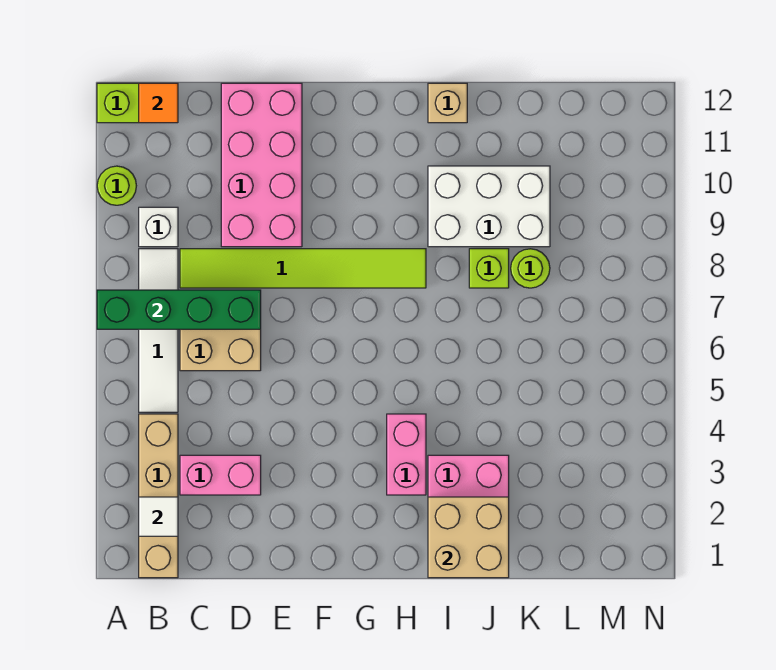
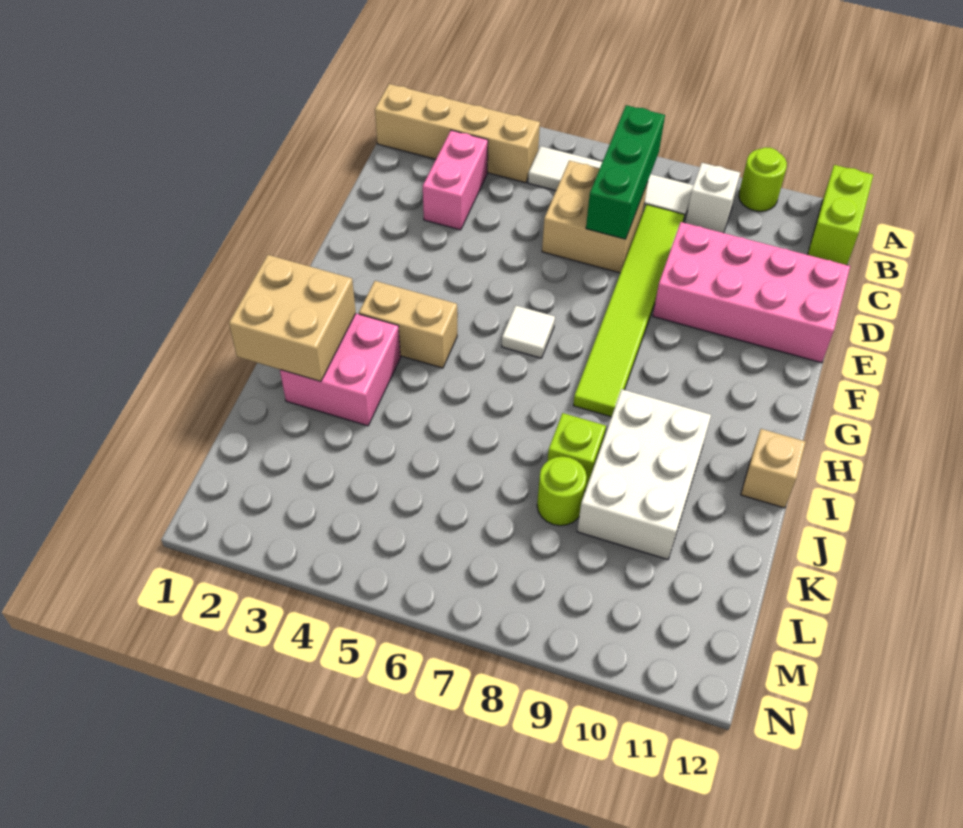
green brick A7:D7 level 2 -> green brick B7:D7 level 2
white tile B2 level 2 -> white tile G6 level 1
orange tile B12 level 2 -> none
pink brick H3:H4 level 1 -> tan brick H3:H4 level 1

